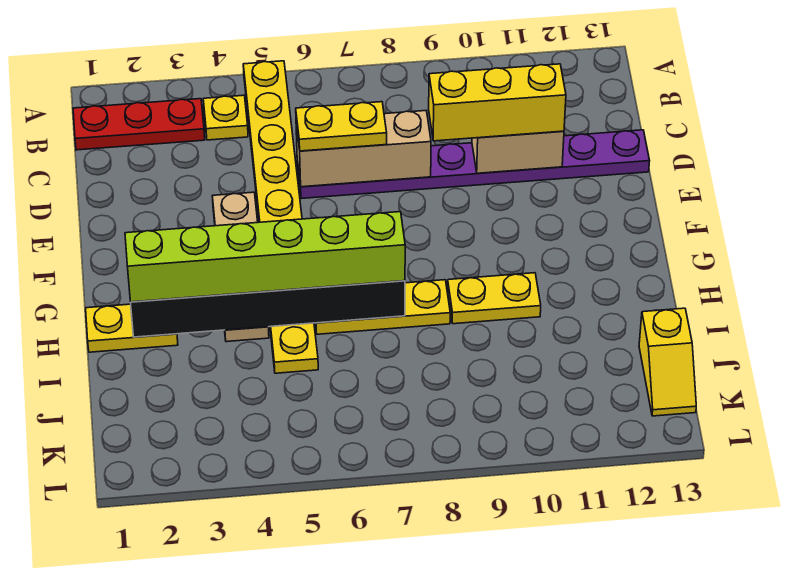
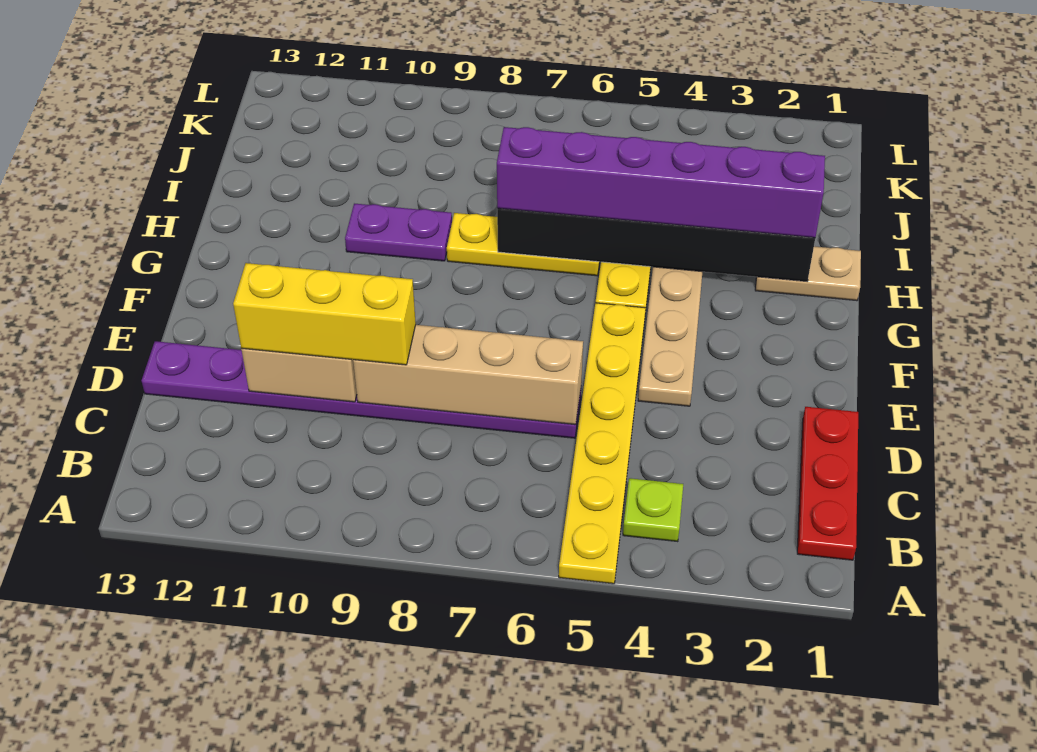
red plate B1:B3 level 1 -> red plate B1:D1 level 1
yellow plate B4 level 1 -> lime plate B4 level 1
tan brick D6:D8 level 2 -> tan brick D6:D9 level 2
yellow plate D6:D7 level 3 -> none
yellow plate H1:H2 level 1 -> tan plate H1:H2 level 1
lime brick H2:H7 level 3 -> purple brick H2:H7 level 3
yellow plate H9:H10 level 1 -> purple plate H9:H10 level 1
yellow slope J13:K13 level 1 top J -> none

